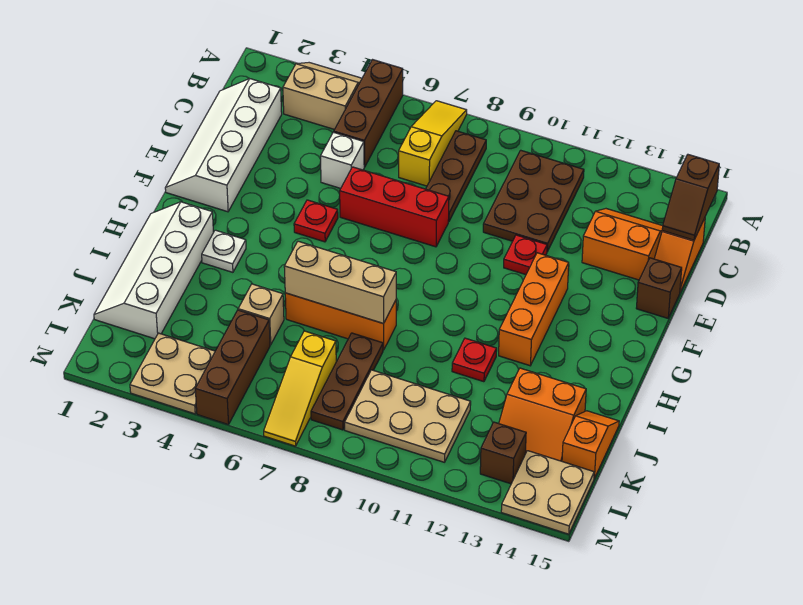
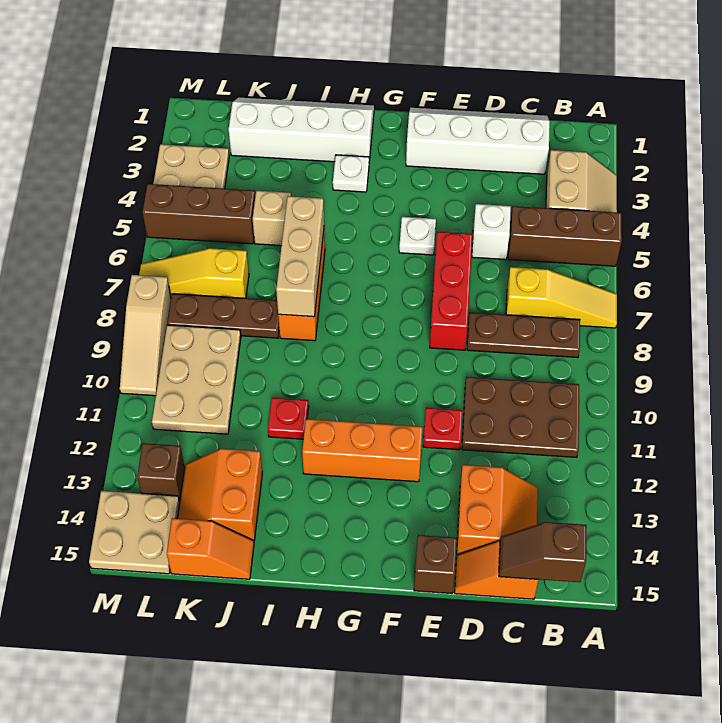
red plate F5 level 1 -> white plate F5 level 1
none -> tan slope M8:M10 level 1 top 8

